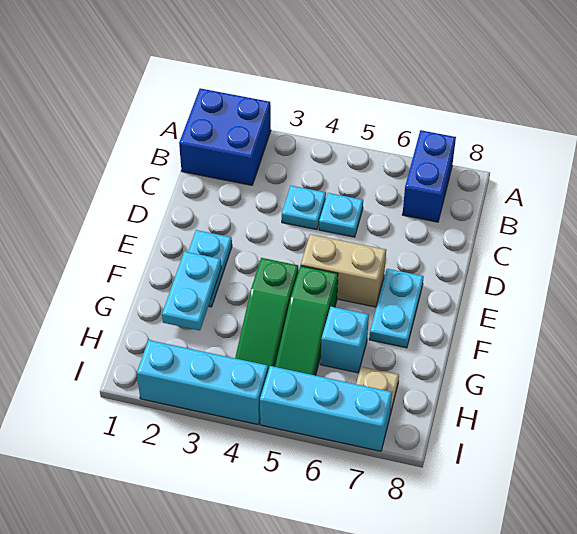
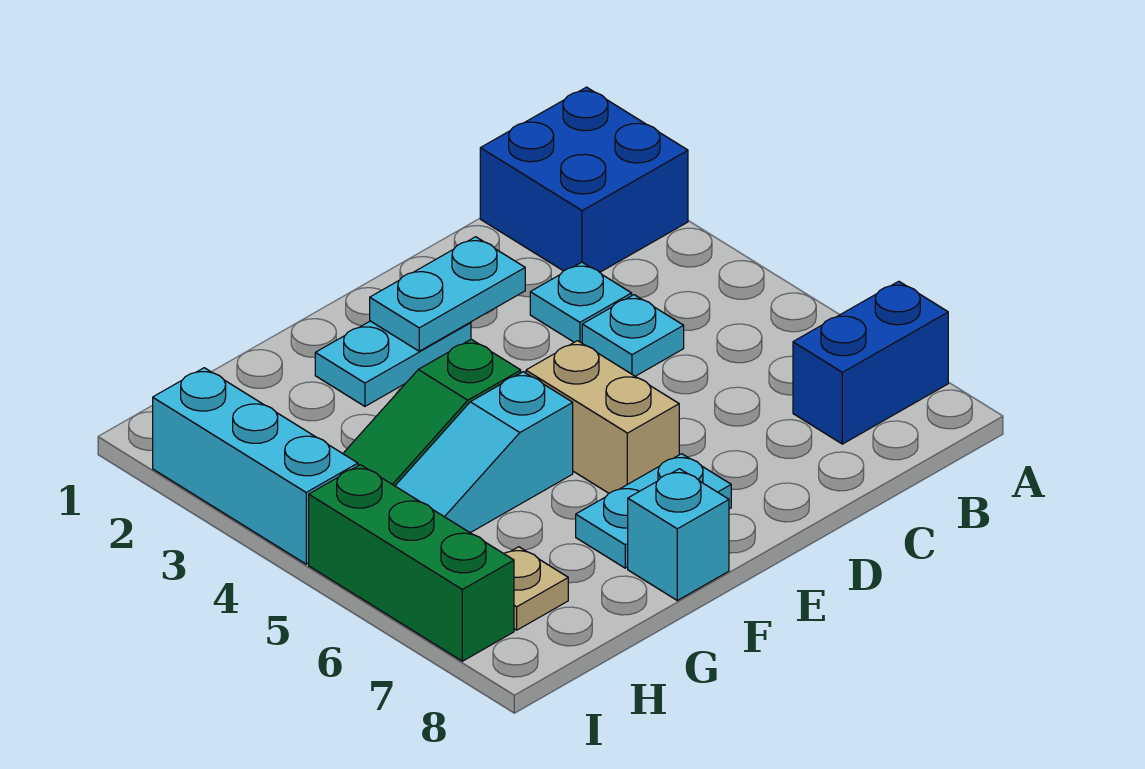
cyan plate C5 level 1 -> cyan plate C3 level 1
cyan plate F2:G2 level 2 -> cyan plate D2:E2 level 2
green slope F5:H5 level 1 top F -> cyan slope F5:H5 level 1 top F
cyan brick G6 level 1 -> cyan brick F8 level 1
cyan brick I5:I7 level 1 -> green brick I5:I7 level 1

